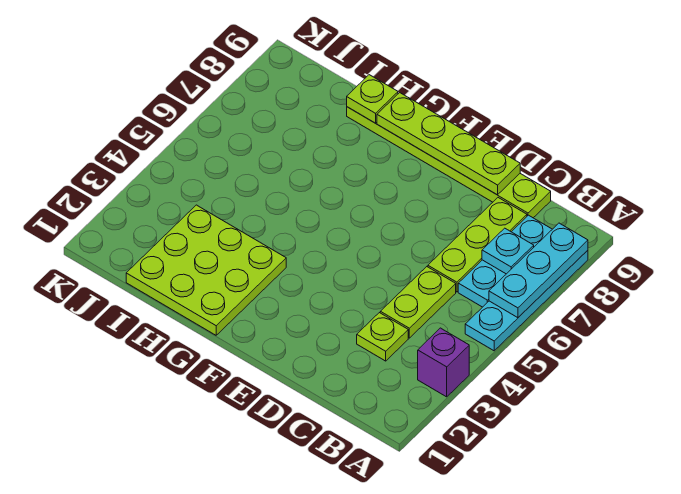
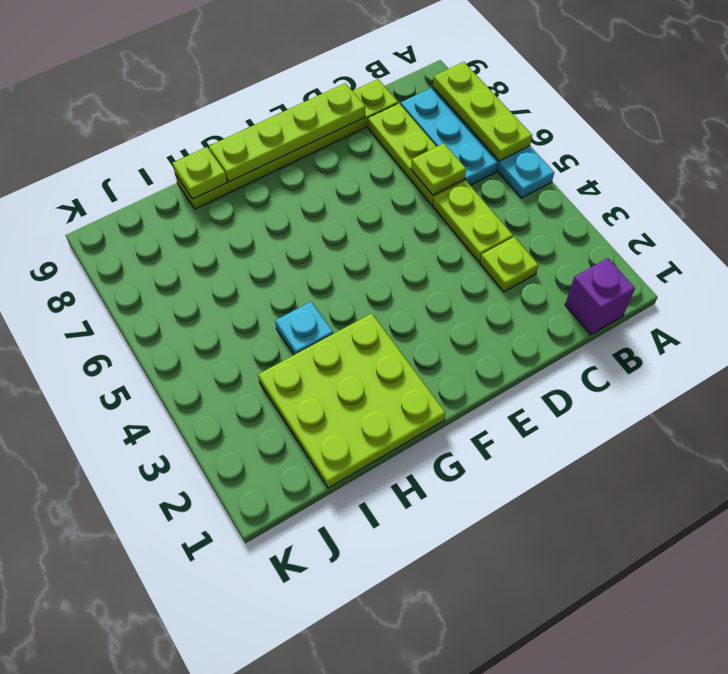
purple brick A3 level 1 -> purple brick B1 level 1
cyan plate A6:A8 level 2 -> lime plate A6:A8 level 2
cyan plate B7 level 2 -> cyan plate H4 level 1
none -> lime plate C6 level 2

